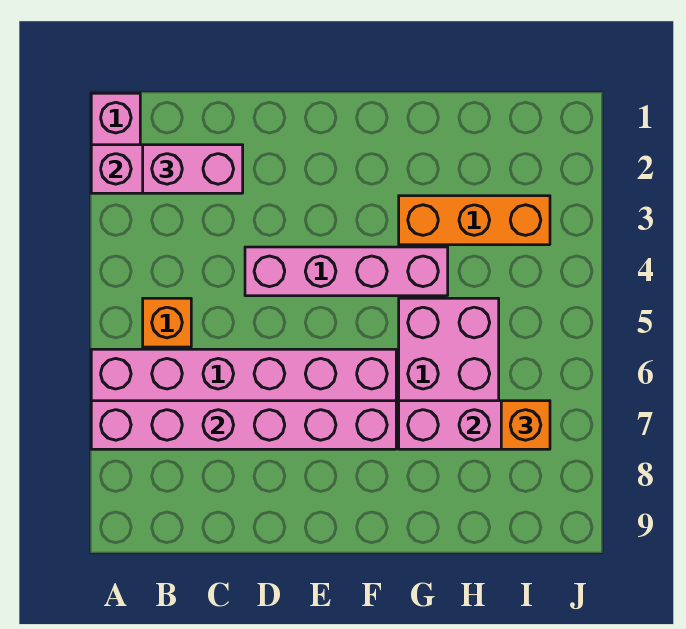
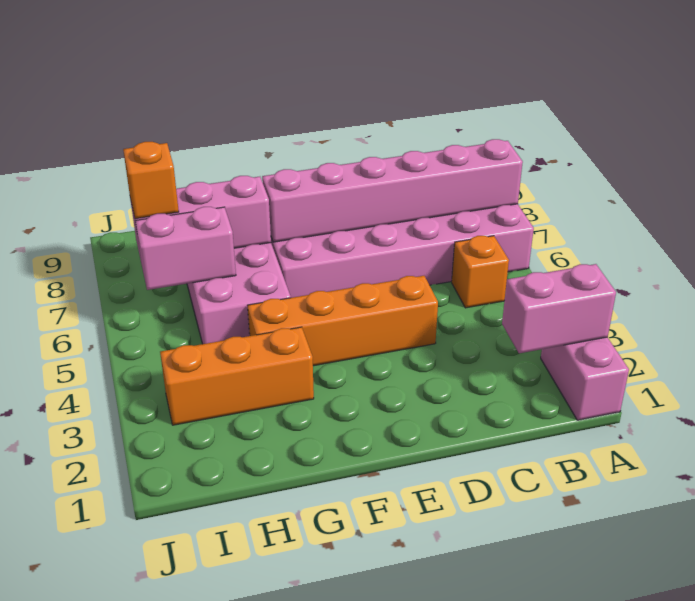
pink brick B2:C2 level 3 -> pink brick H6:I6 level 2
pink brick D4:G4 level 1 -> orange brick D4:G4 level 1

